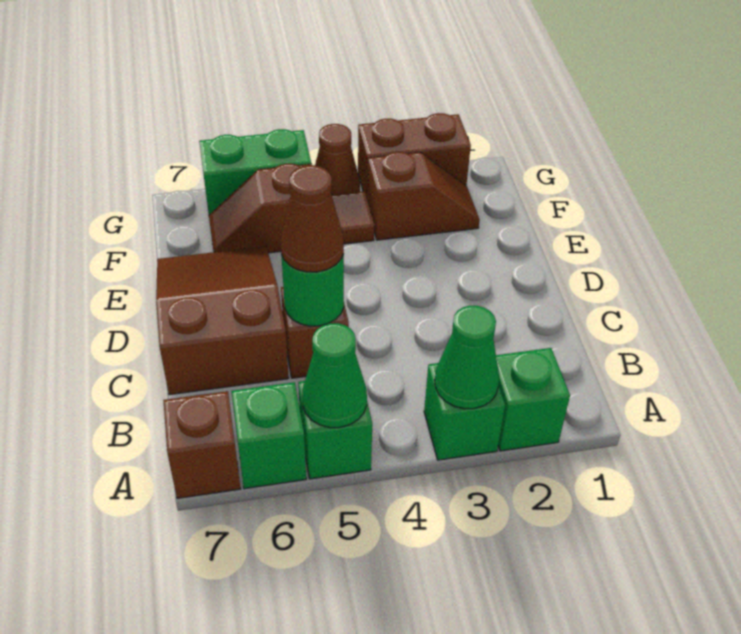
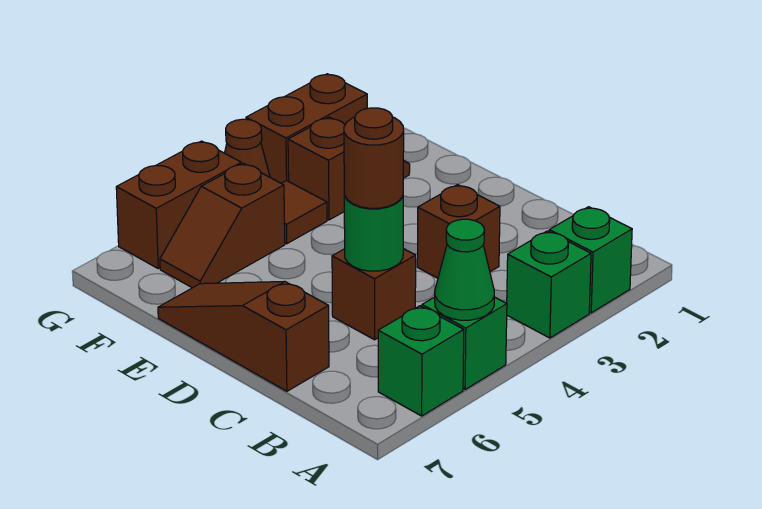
green cone A3 level 2 -> none
brown brick A7 level 1 -> brown brick C3 level 1
brown cone C5 level 3 -> brown round brick C5 level 3
brown slope C6:E7 level 1 top C -> brown slope C7:E7 level 1 top C
green brick G5:G6 level 1 -> brown brick G5:G6 level 1

